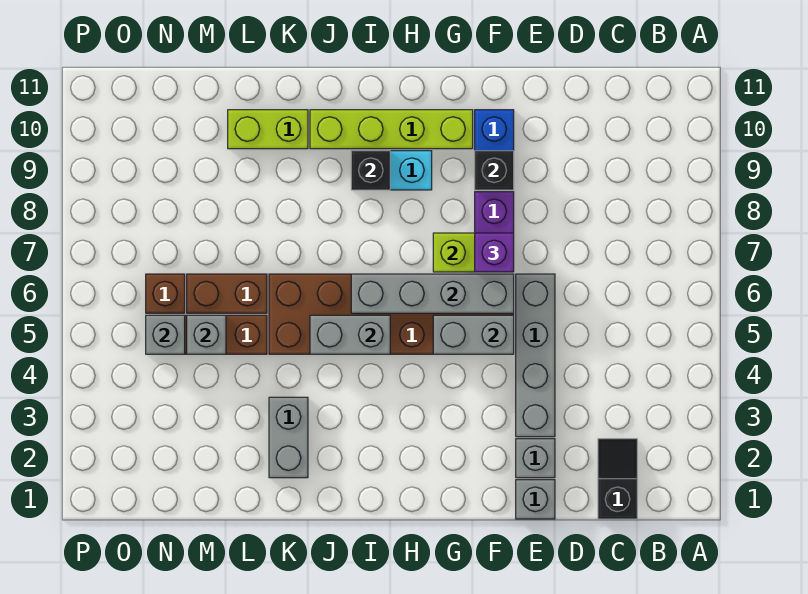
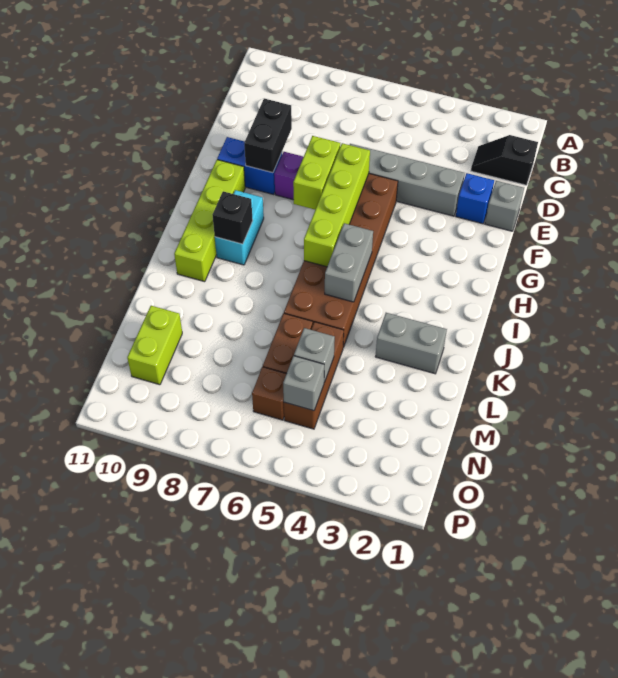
grey brick E2 level 1 -> blue brick E2 level 1
grey brick F5:G5 level 2 -> none
grey brick F6:I6 level 2 -> lime brick F6:I6 level 2
purple brick F7 level 3 -> none
black brick F9 level 2 -> black brick E9:F9 level 2
lime brick K10:L10 level 1 -> lime brick M10:N10 level 1

